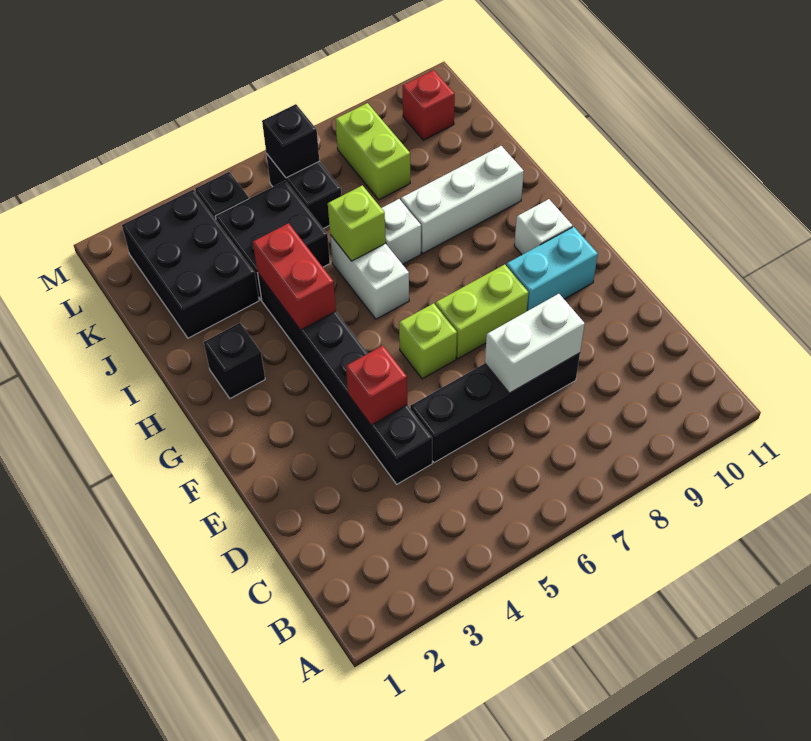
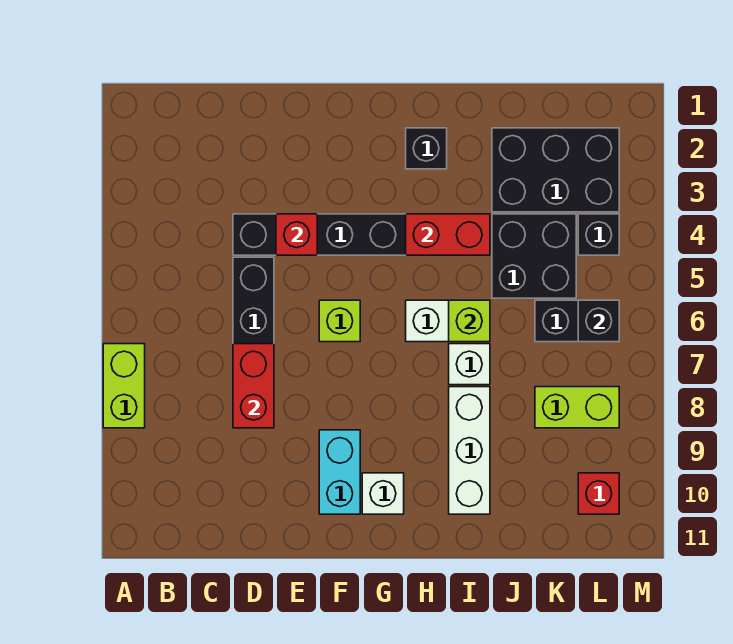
white brick D7:D8 level 2 -> red brick D7:D8 level 2
lime brick F7:F8 level 1 -> lime brick A7:A8 level 1

